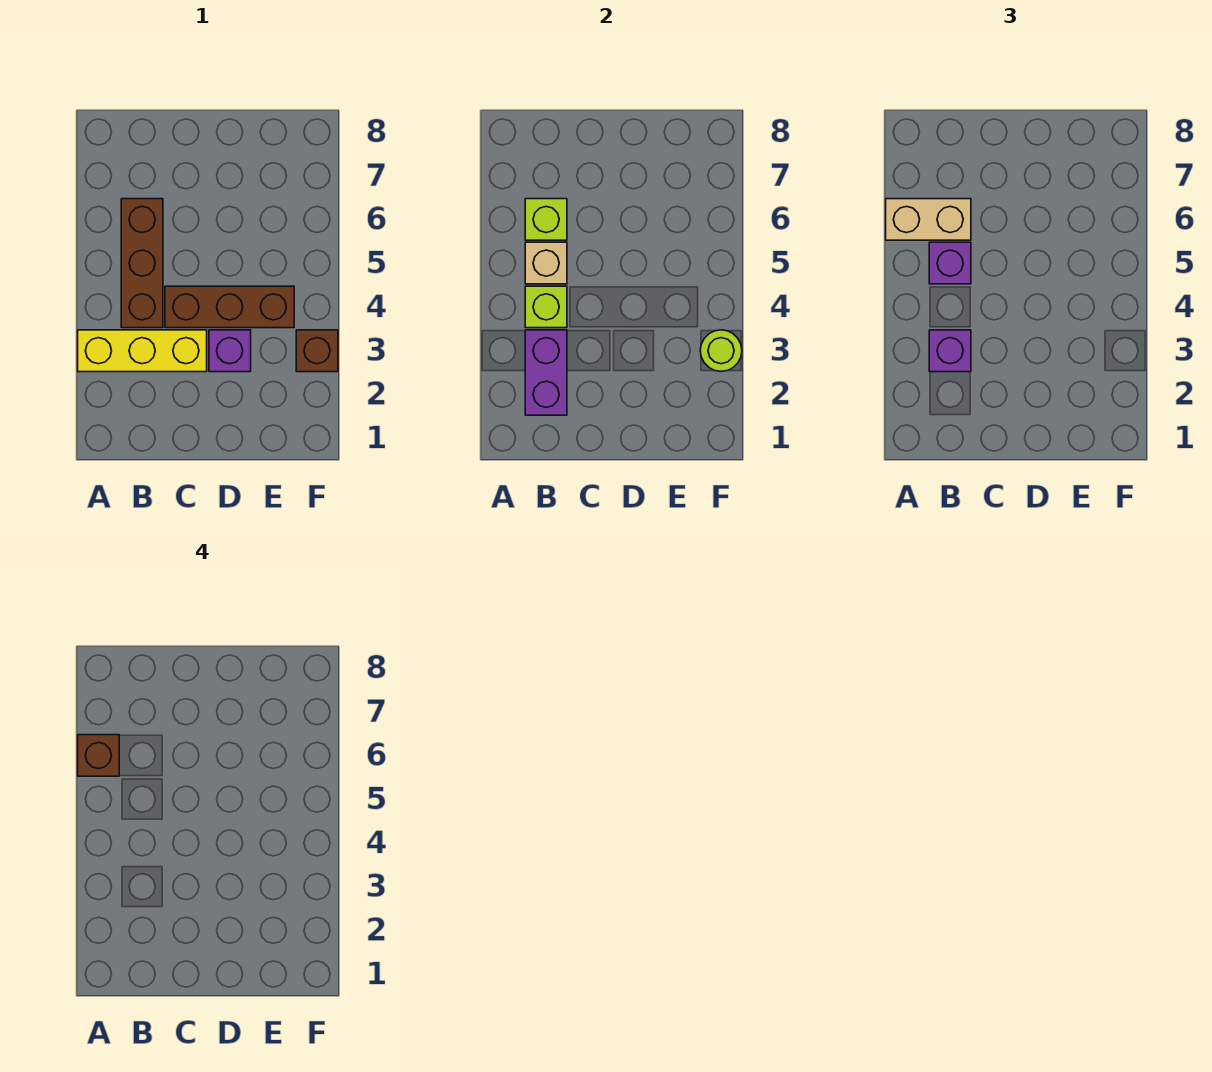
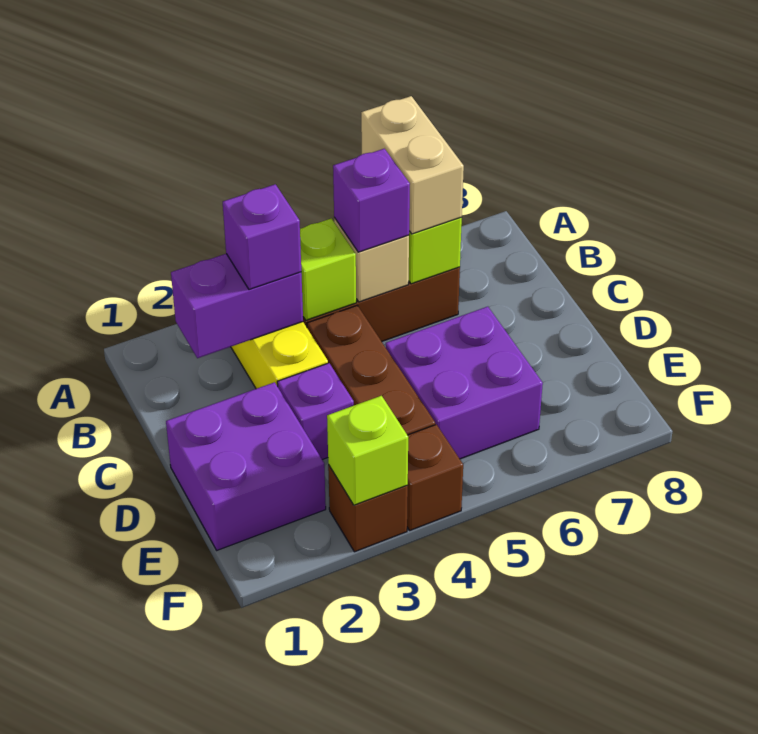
brown brick A6 level 4 -> brown brick F4 level 1
none -> purple brick D1:E2 level 1
none -> purple brick D5:E6 level 1
lime round brick F3 level 2 -> lime brick F3 level 2

